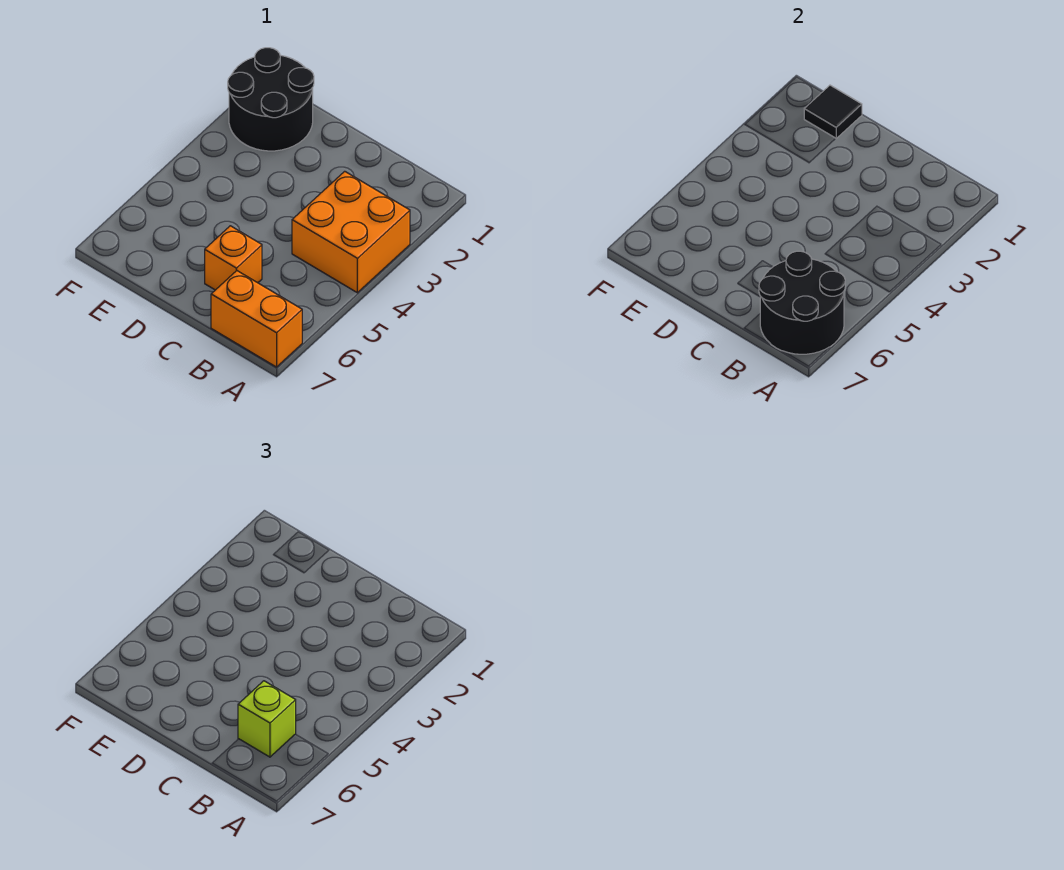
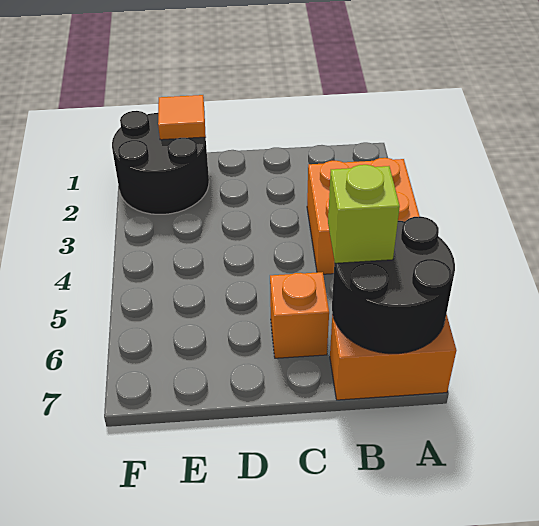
black tile E1 level 2 -> orange tile E1 level 2

